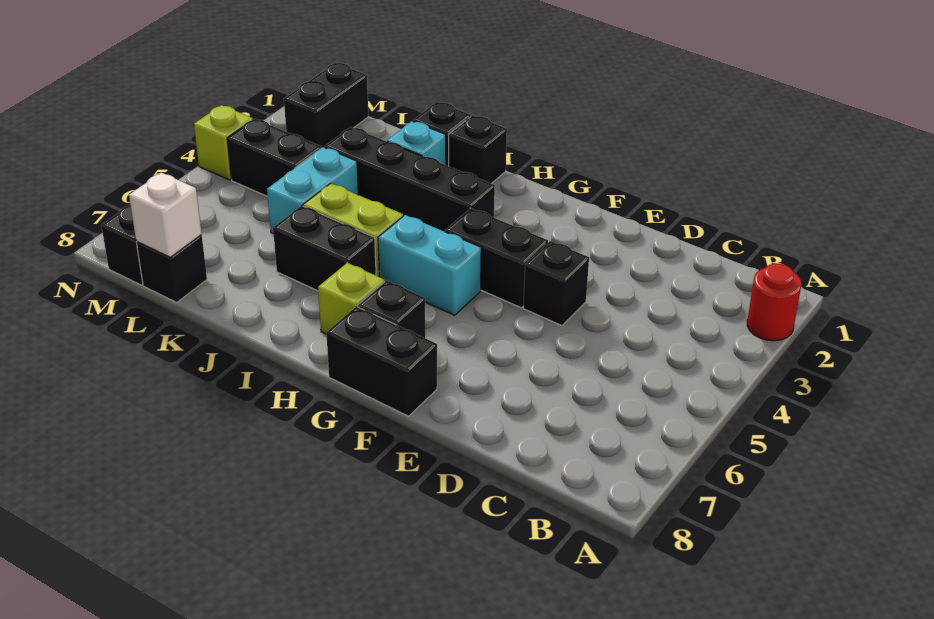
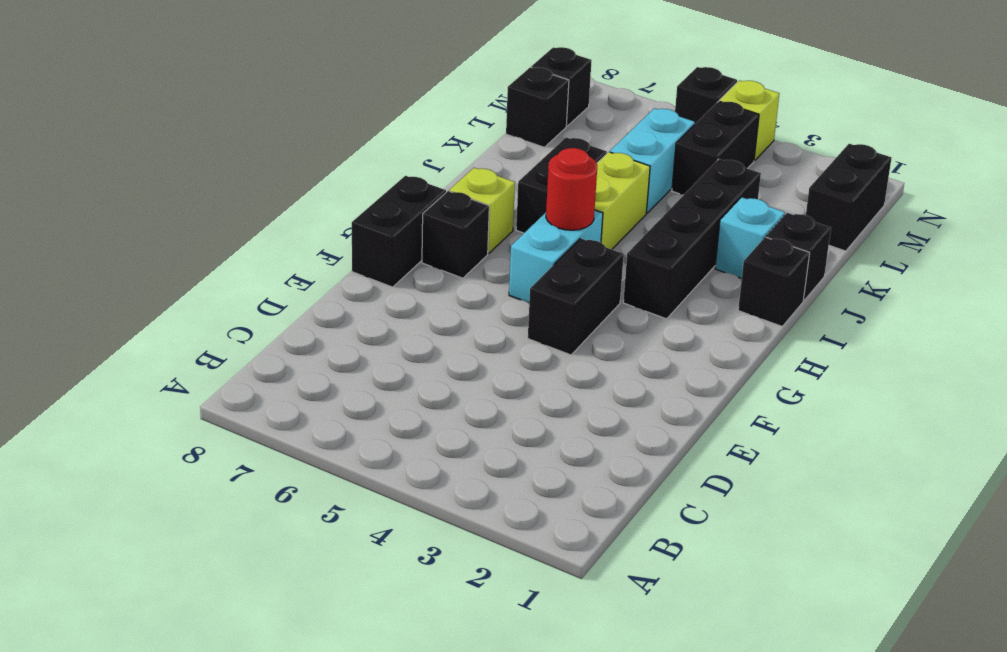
red round brick A2 level 1 -> red round brick H5 level 2
black brick E4 level 1 -> black brick N5 level 1
cyan brick K4:K5 level 1 -> cyan brick K5:L5 level 1
white brick L8 level 2 -> none
black brick M1:M2 level 1 -> black brick L1:M1 level 1

